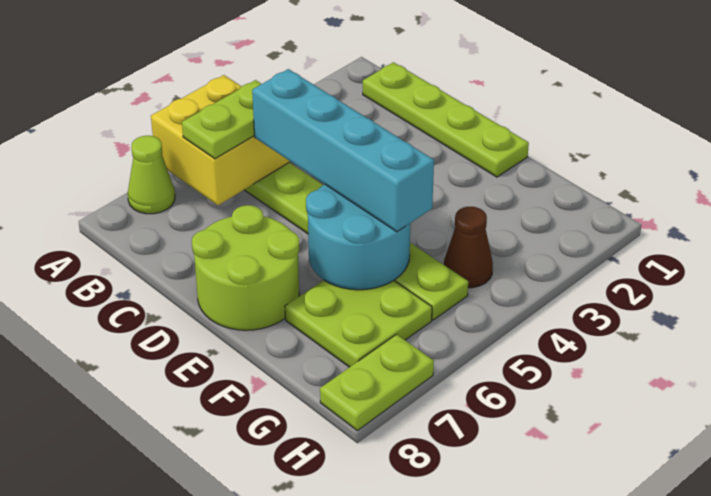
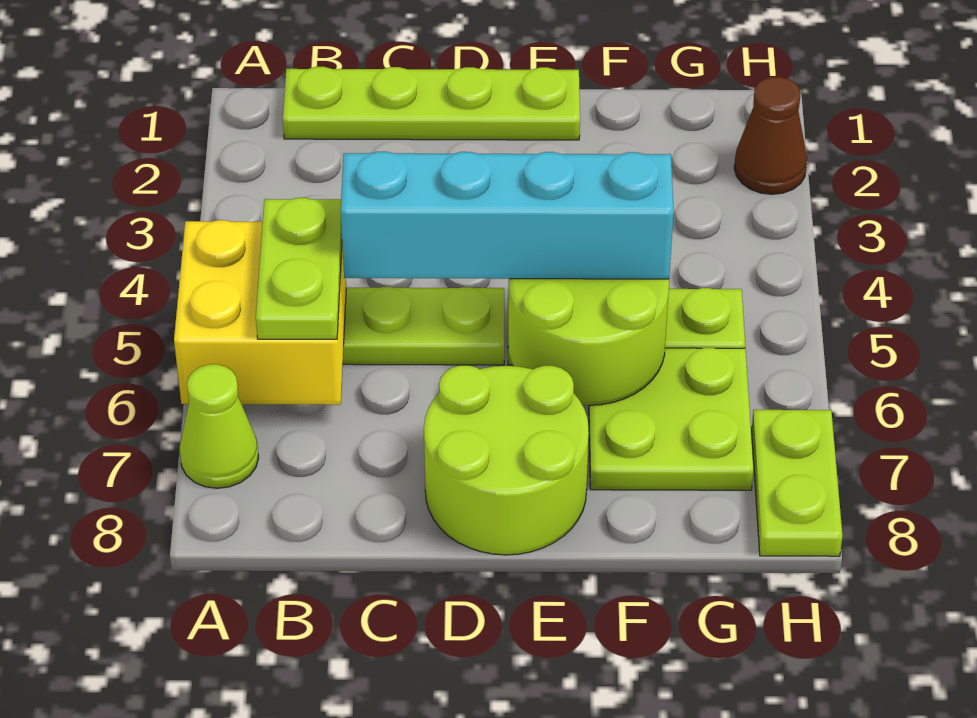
cyan round brick E5:F6 level 2 -> lime round brick E5:F6 level 2
brown cone G4 level 1 -> brown cone H2 level 1

